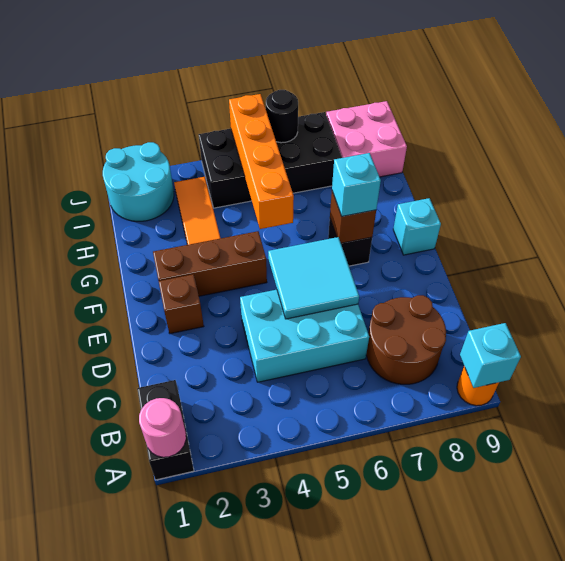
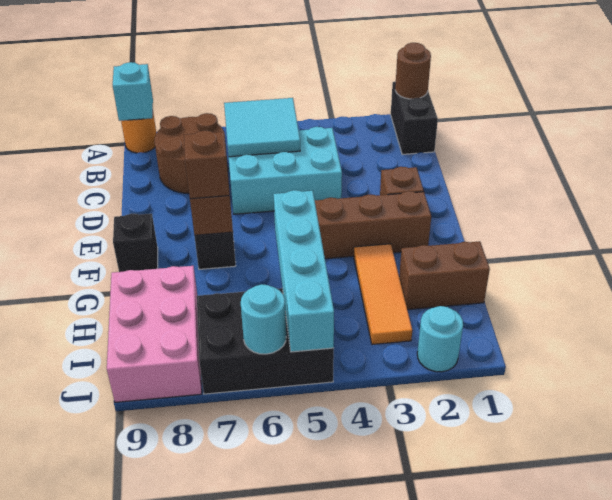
pink round brick A1 level 2 -> brown round brick A1 level 2
cyan tile D5:E6 level 2 -> cyan tile B5:C6 level 2
cyan brick F7 level 3 -> brown brick F7 level 3
cyan brick F9 level 1 -> black brick F9 level 1
orange brick G5:J5 level 2 -> cyan brick G5:J5 level 2
none -> brown brick H1:H2 level 1
cyan round brick I1:J2 level 1 -> cyan round brick J2 level 1
black brick I4:J7 level 1 -> black brick I5:J7 level 1
pink brick I8:J9 level 1 -> pink brick H8:J9 level 1
black round brick J6 level 2 -> cyan round brick J6 level 2

